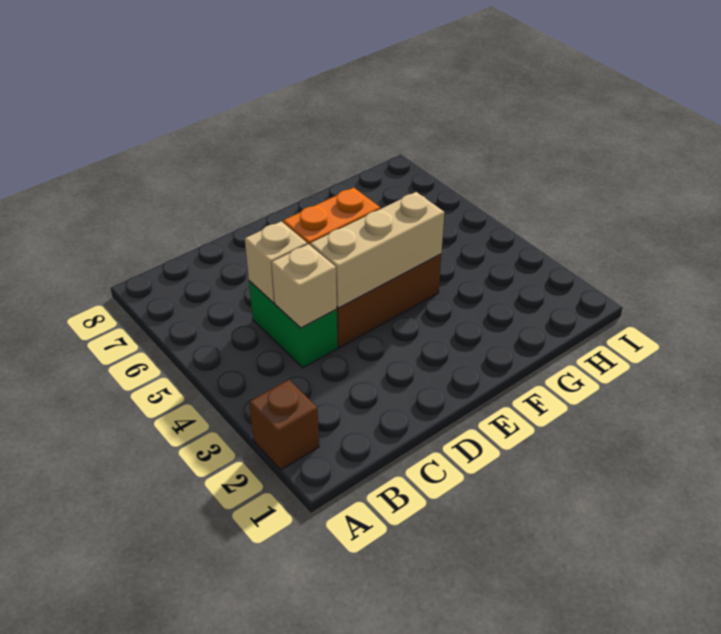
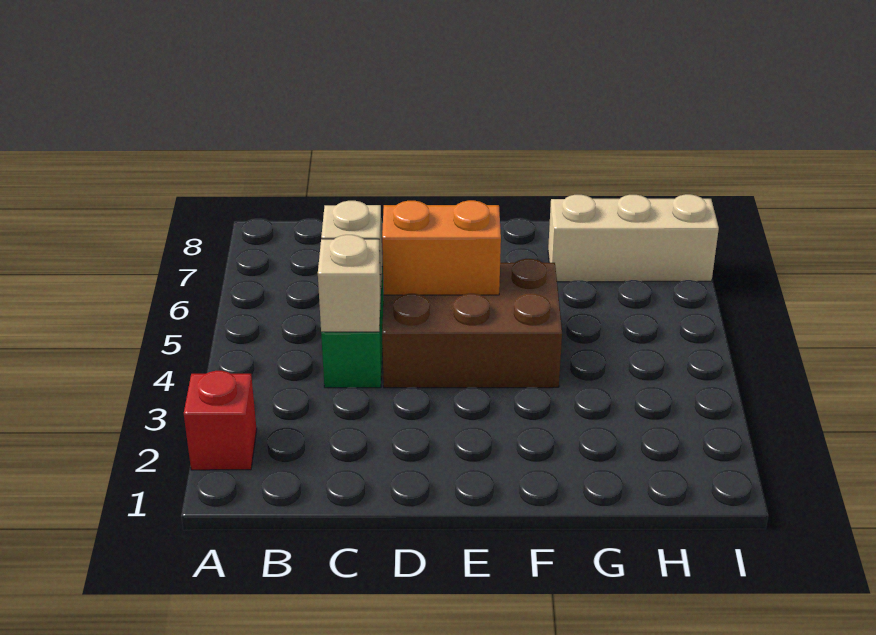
brown brick A2 level 1 -> red brick A2 level 1
tan brick D4:F4 level 2 -> tan brick G7:I7 level 1

